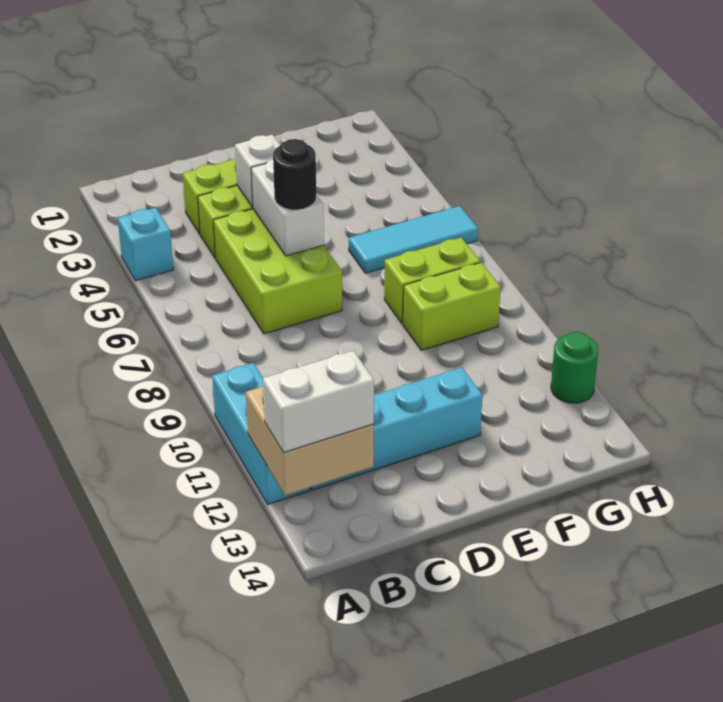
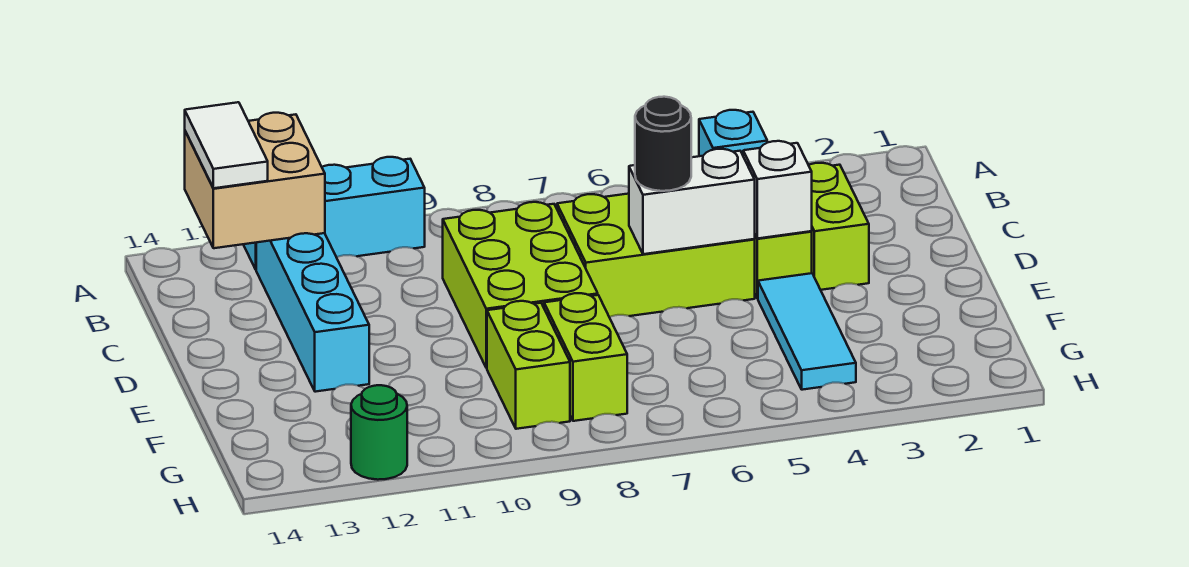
white brick A13:B13 level 3 -> white tile A13:B13 level 3
none -> lime brick C8:E9 level 1
cyan tile F6:H6 level 1 -> cyan tile E4:G4 level 1

